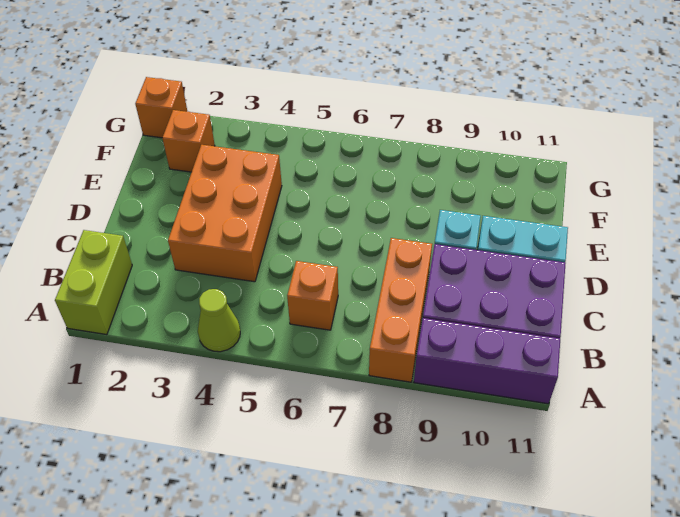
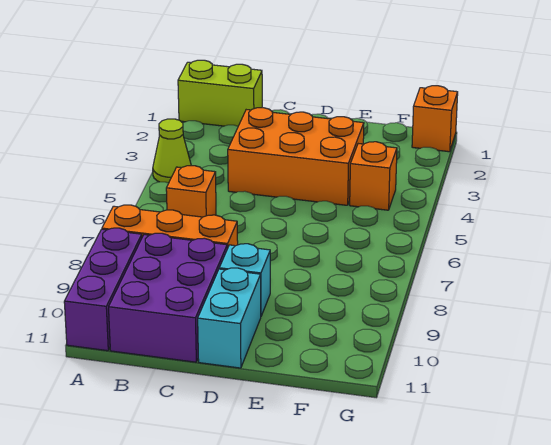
orange brick F2 level 1 -> orange brick F4 level 1

